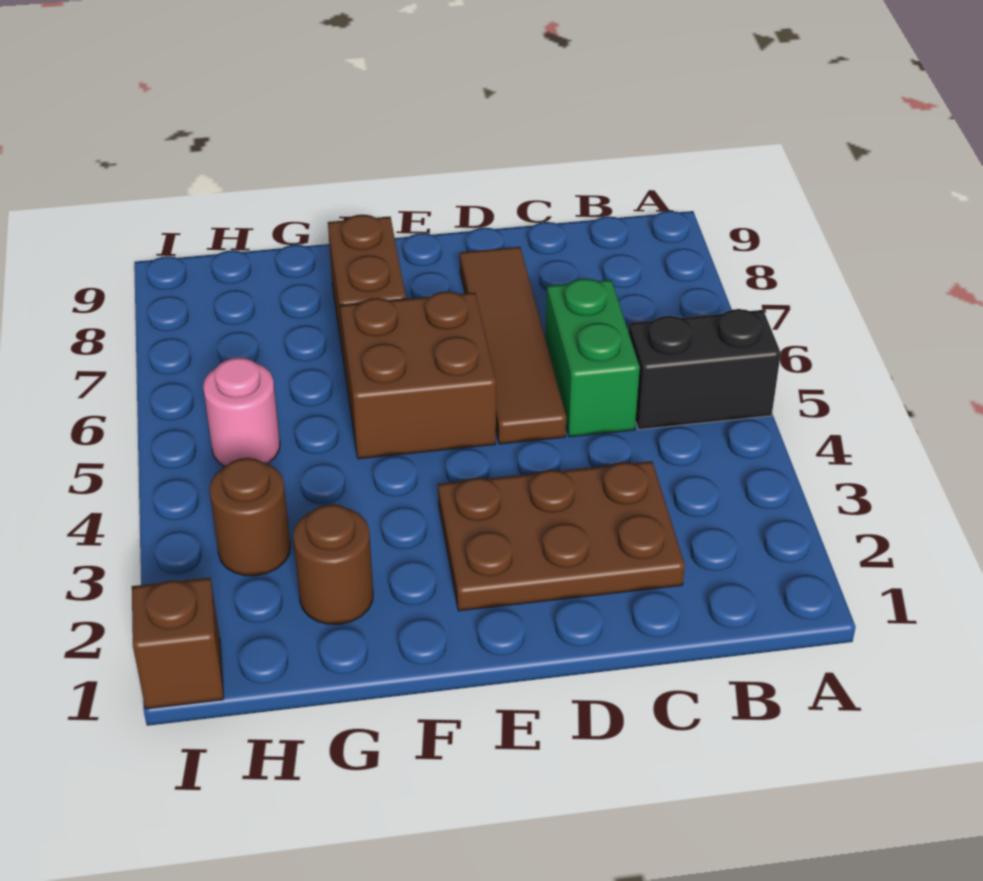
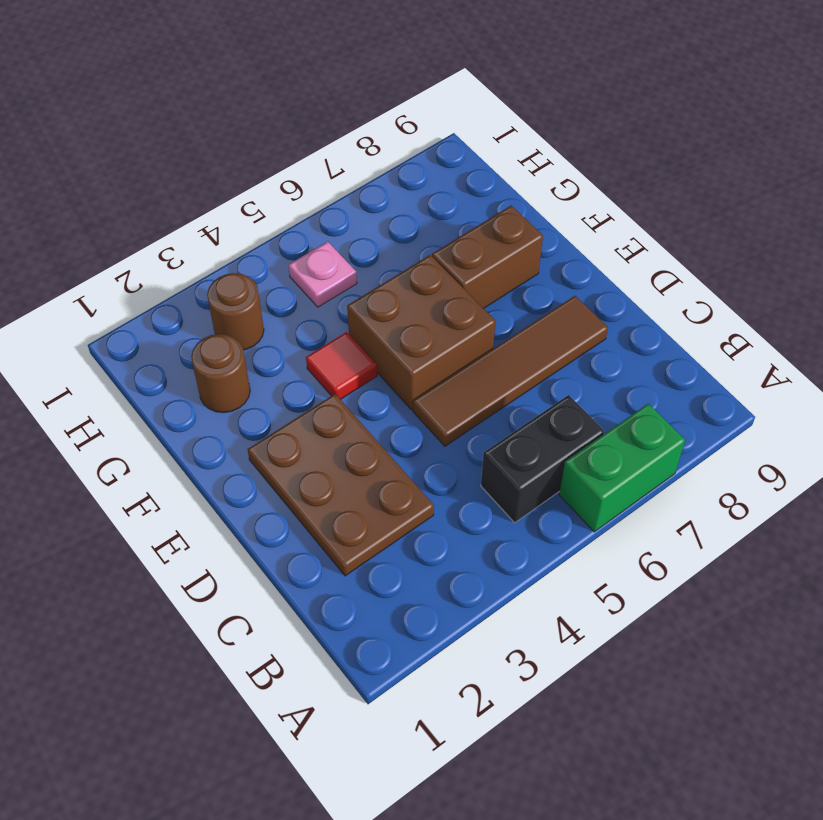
black brick A5:B5 level 1 -> black brick B5:B6 level 1
green brick C5:C6 level 1 -> green brick A6:A7 level 1
none -> red tile F4 level 1
pink round brick H5 level 1 -> pink plate H5 level 1
brown brick I1 level 1 -> none

